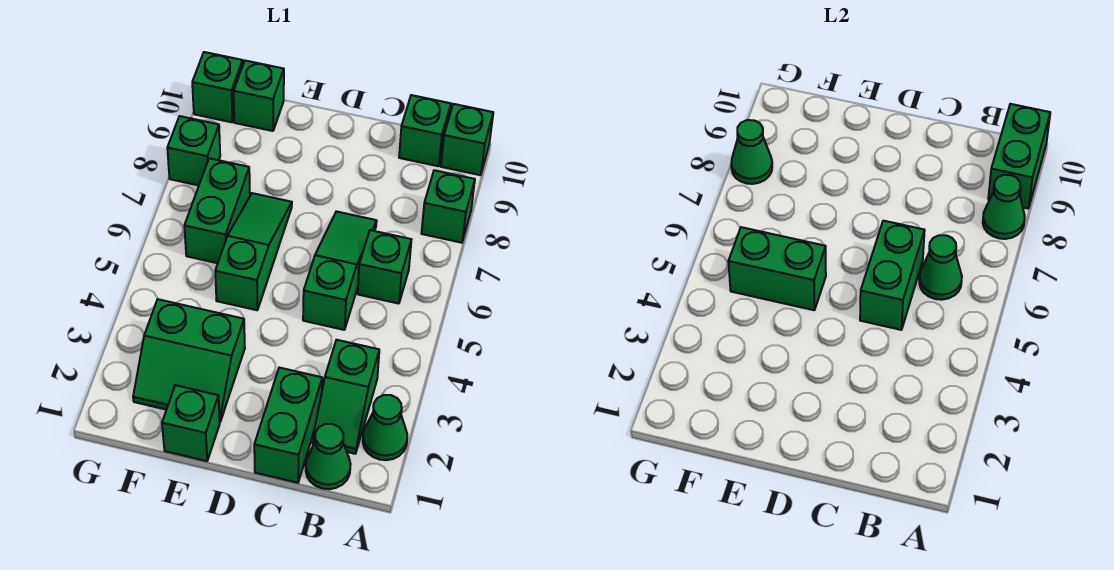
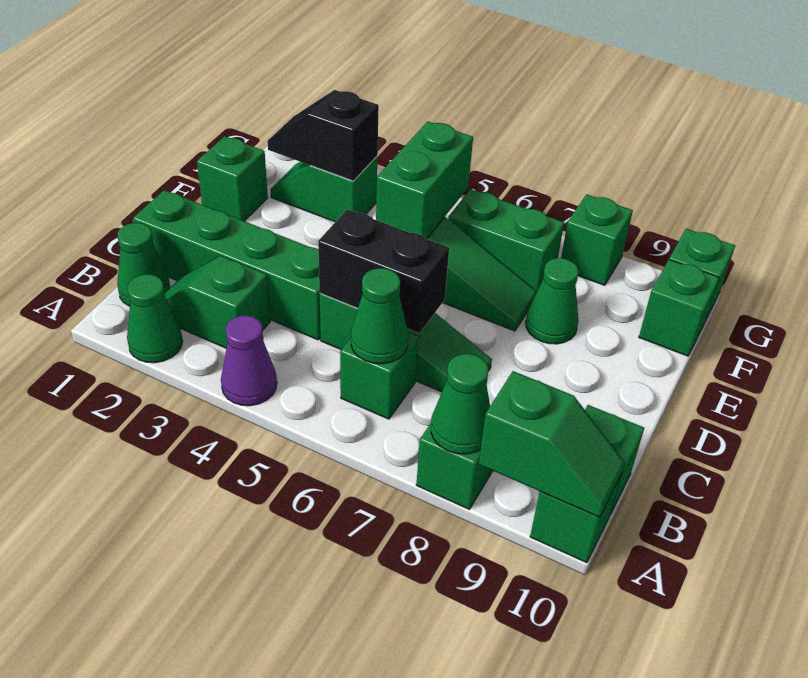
none -> purple cone A4 level 1
green brick A9:A10 level 2 -> green slope A9:A10 level 2 top 9
green brick C1:C2 level 1 -> green brick C1:C4 level 1
green brick C5:C6 level 2 -> black brick C5:C6 level 2
green slope E2:F3 level 1 top 3 -> green slope F2:F3 level 1 top 3
none -> black slope F2:F3 level 2 top 3
green cone G8 level 2 -> green cone E8 level 1

